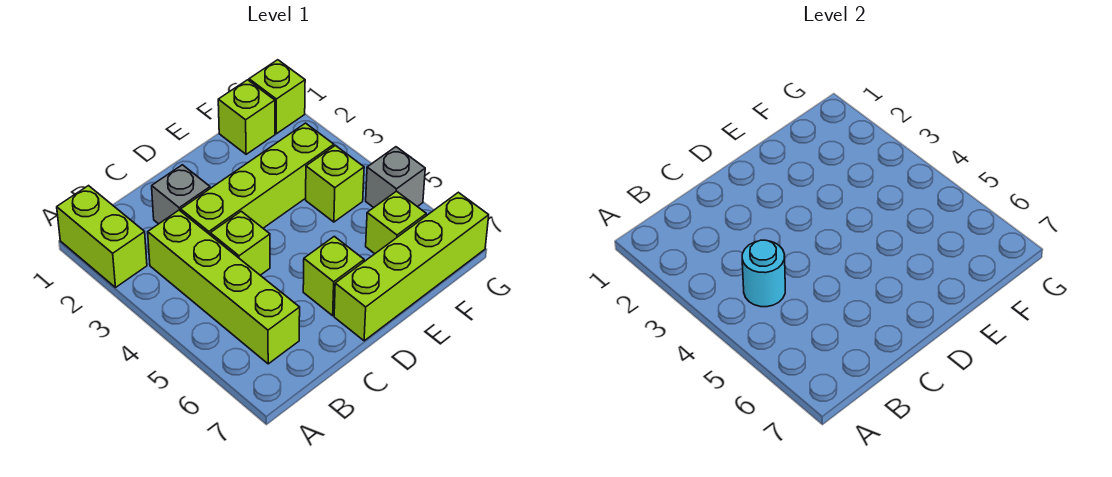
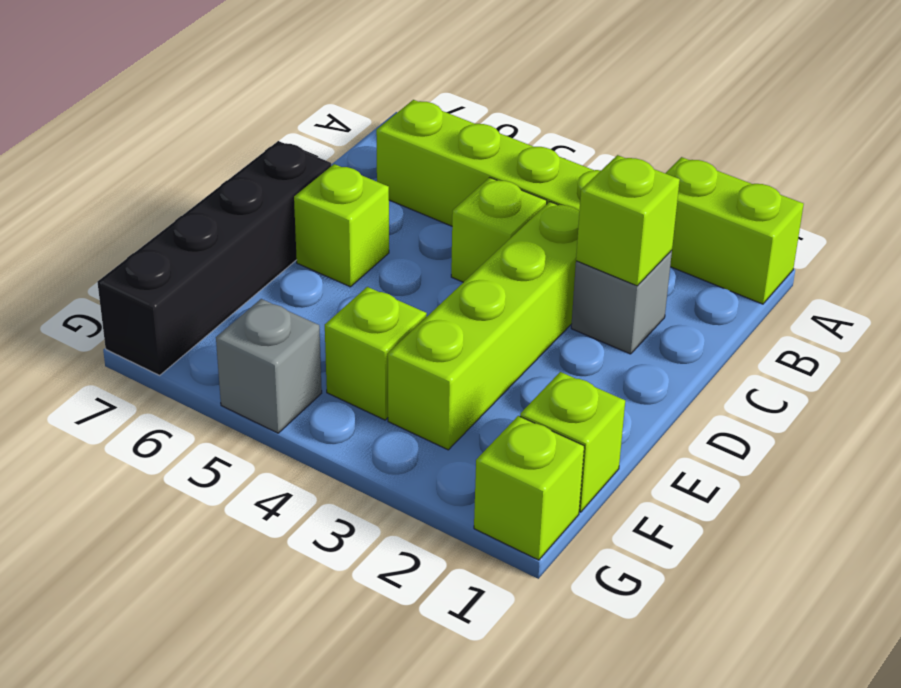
cyan round brick B4 level 2 -> none
lime brick D7:G7 level 1 -> black brick D7:G7 level 1
lime brick F6 level 1 -> lime brick C2 level 2

